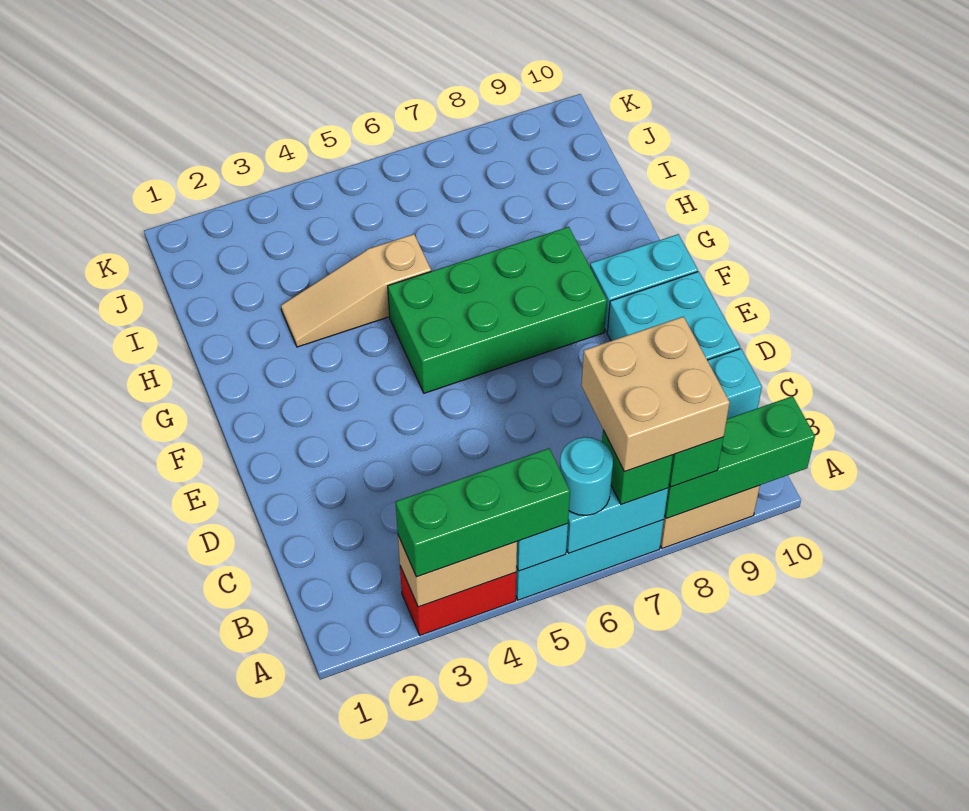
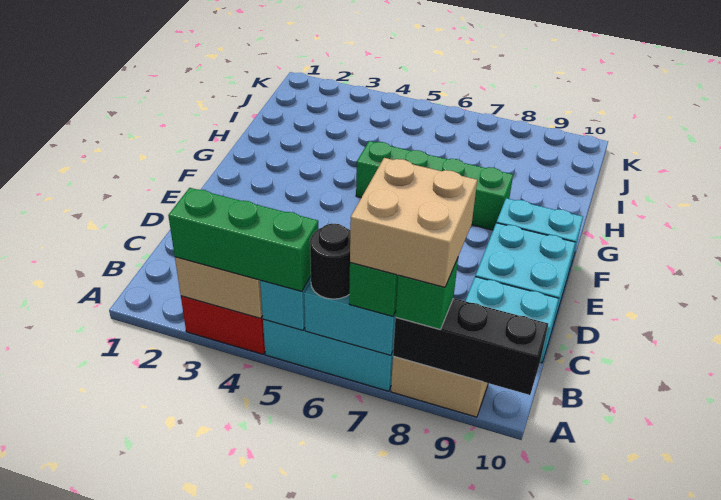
cyan round brick A6 level 3 -> black round brick A6 level 3
green brick A8:A10 level 2 -> black brick A8:A10 level 2
green brick F5:G8 level 1 -> green brick G5:G8 level 1
tan slope H3:H5 level 1 top 5 -> none

